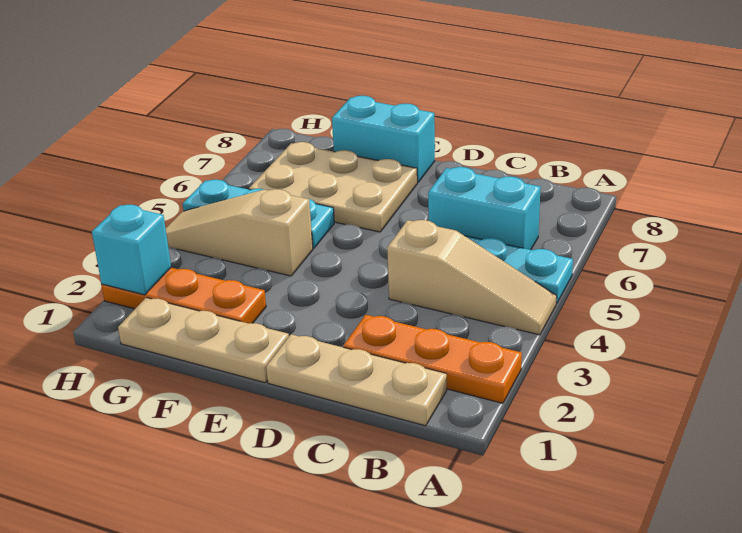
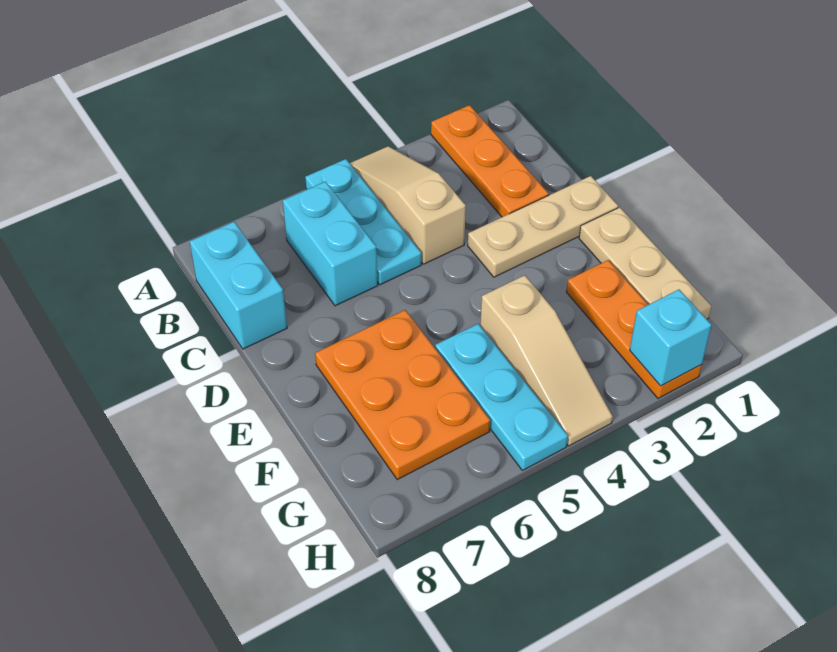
tan plate B1:D1 level 1 -> tan plate D1:D3 level 1
tan plate E6:G7 level 1 -> orange plate E6:G7 level 1
cyan brick E8:F8 level 1 -> cyan brick B8:C8 level 1

